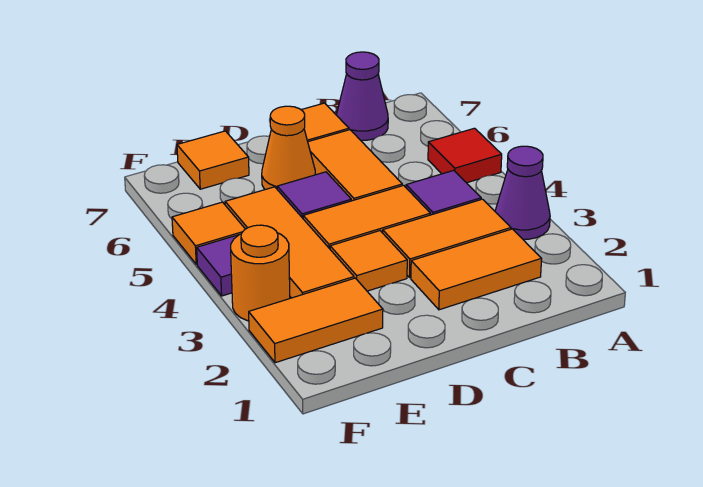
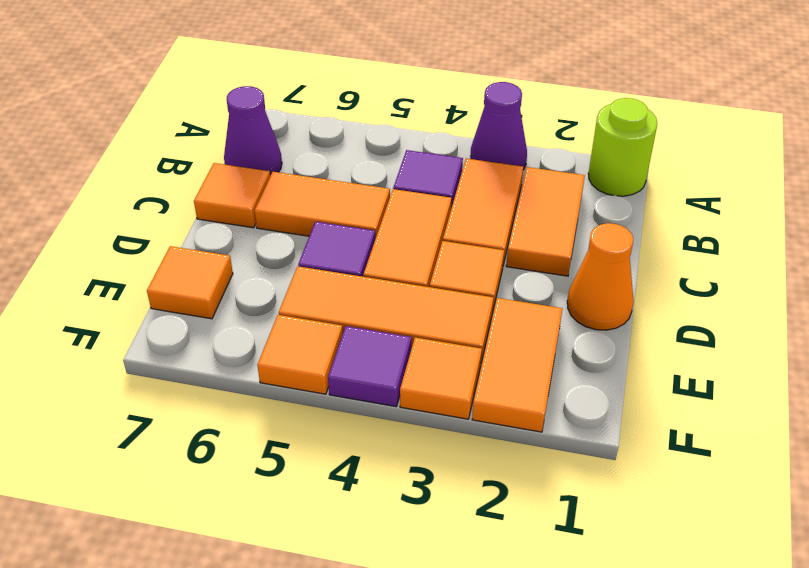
none -> lime round brick A1 level 1
red tile A5 level 1 -> none
orange cone D6 level 1 -> orange cone D1 level 1
orange round brick F3 level 1 -> orange tile F3 level 1

